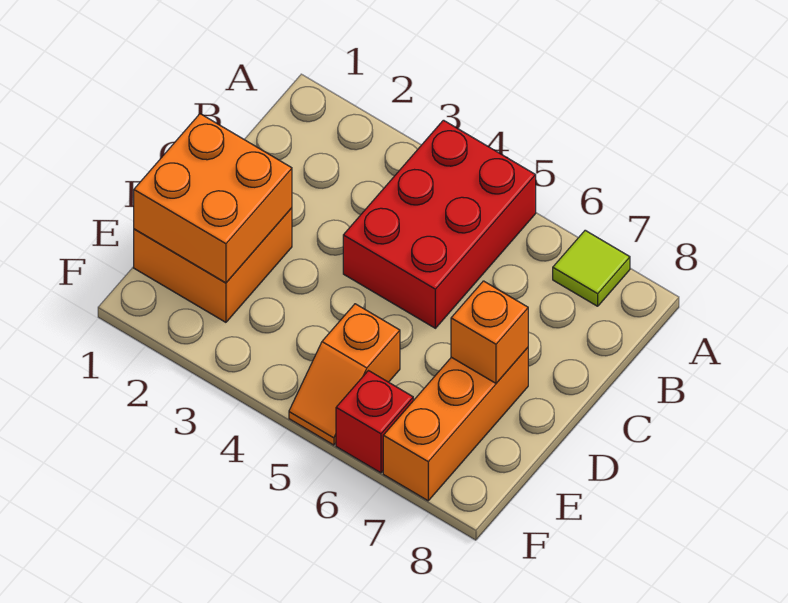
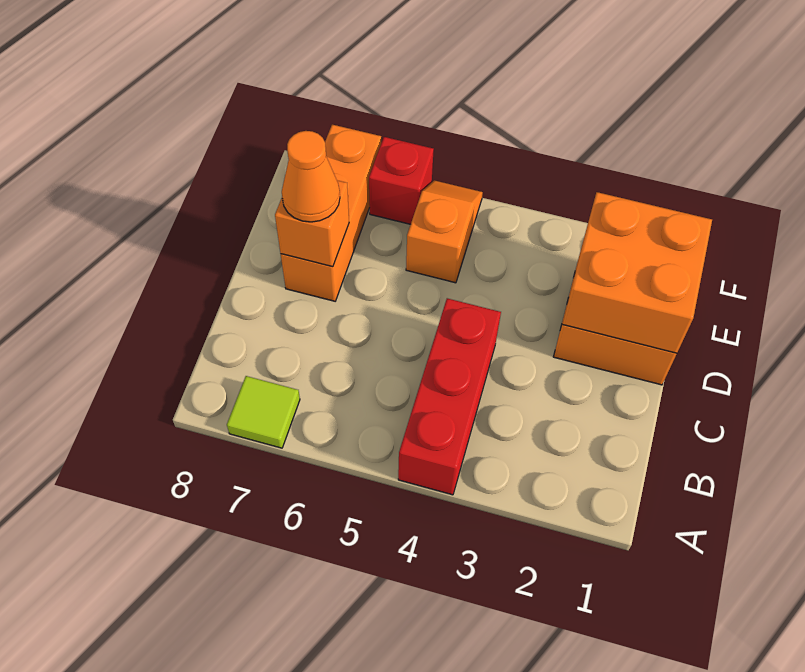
red brick A4:C5 level 1 -> red brick A4:C4 level 1
none -> orange cone D7 level 3

